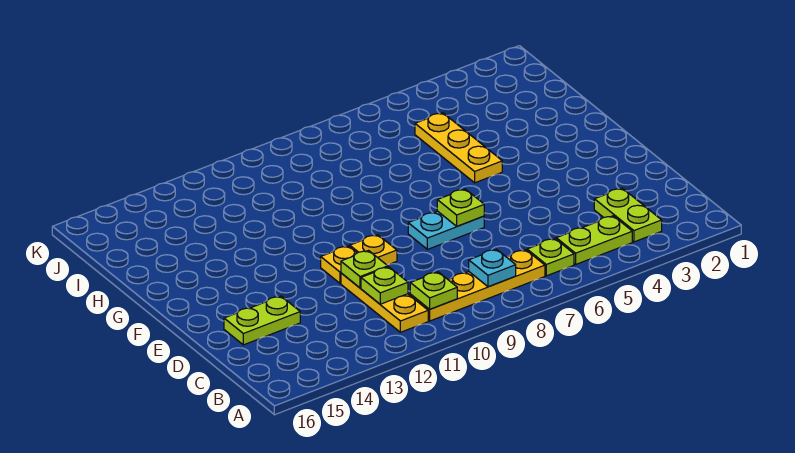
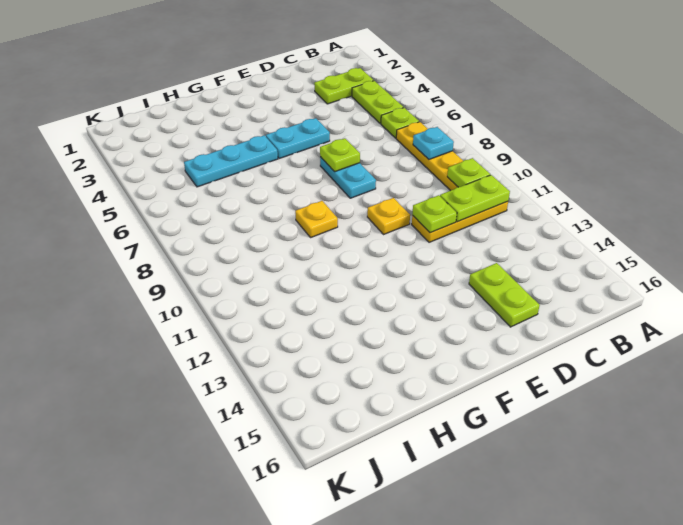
lime plate C11 level 2 -> lime plate B11:C11 level 2
none -> cyan plate E5:F5 level 1
yellow plate E11 level 1 -> yellow plate G9 level 1
yellow plate G5:I5 level 1 -> cyan plate G5:I5 level 1

